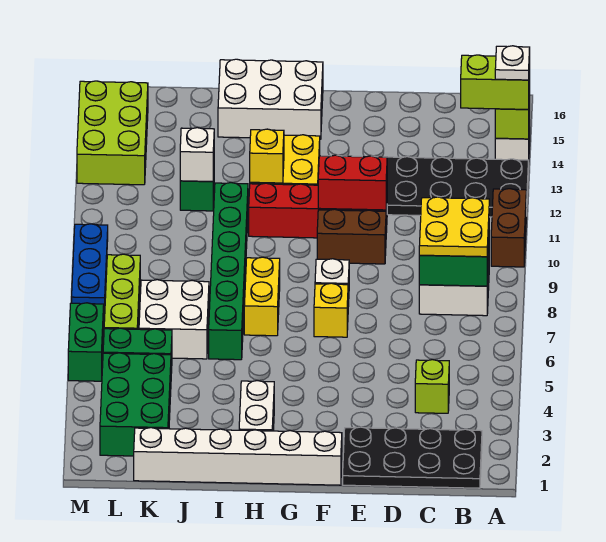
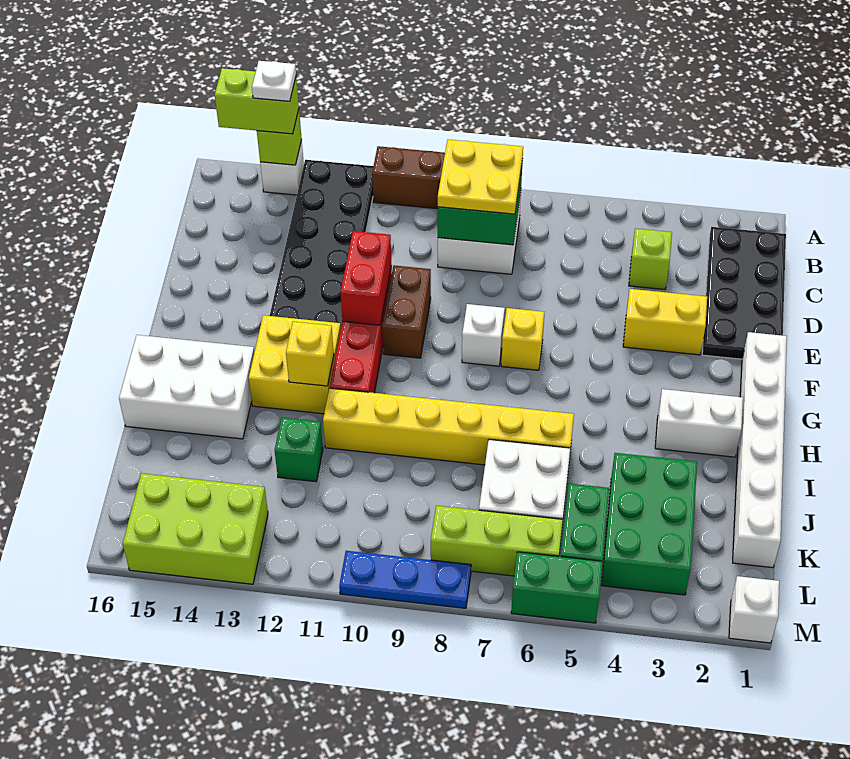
lime brick A14:B14 level 3 -> lime brick A14:A15 level 3
white brick G15:I16 level 1 -> white brick H14:I16 level 1
yellow brick H7:H8 level 1 -> yellow brick E3:E4 level 1
green brick I6:I11 level 1 -> yellow brick I6:I11 level 1
white brick J12 level 2 -> white brick M1 level 1
green brick K2:L4 level 1 -> green brick J3:L4 level 1

